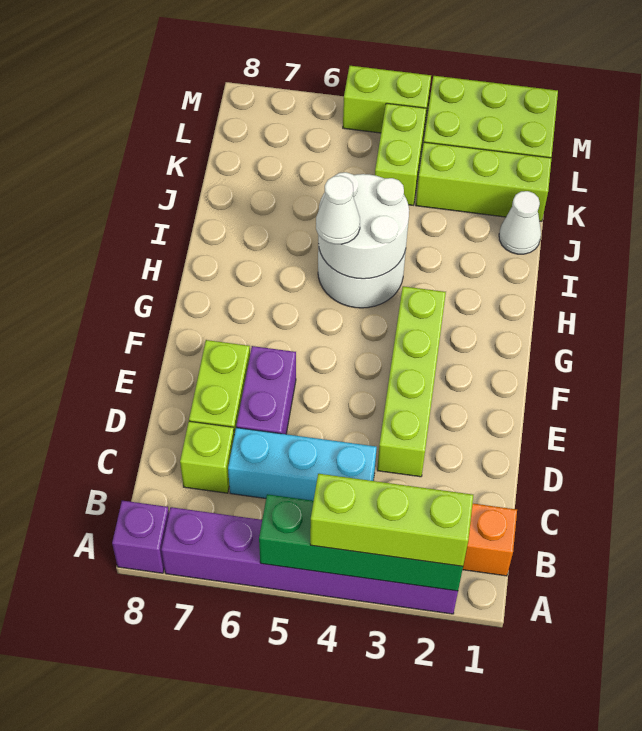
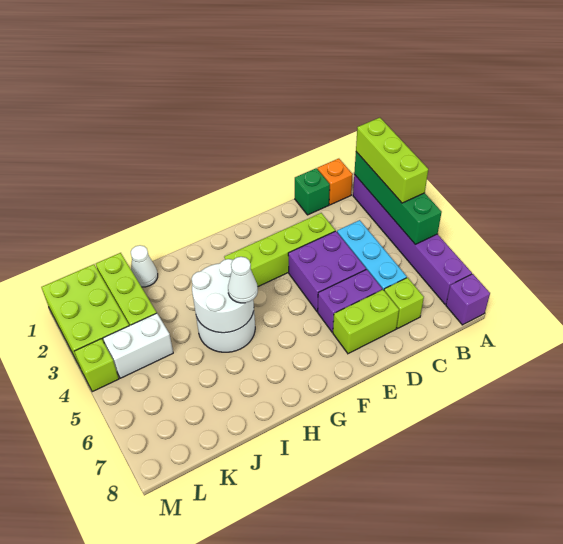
none -> green brick C1 level 1
none -> purple brick D4:E5 level 1
lime brick K4:L4 level 1 -> white brick K4:L4 level 1
lime brick M4:M5 level 1 -> lime brick M4 level 1

